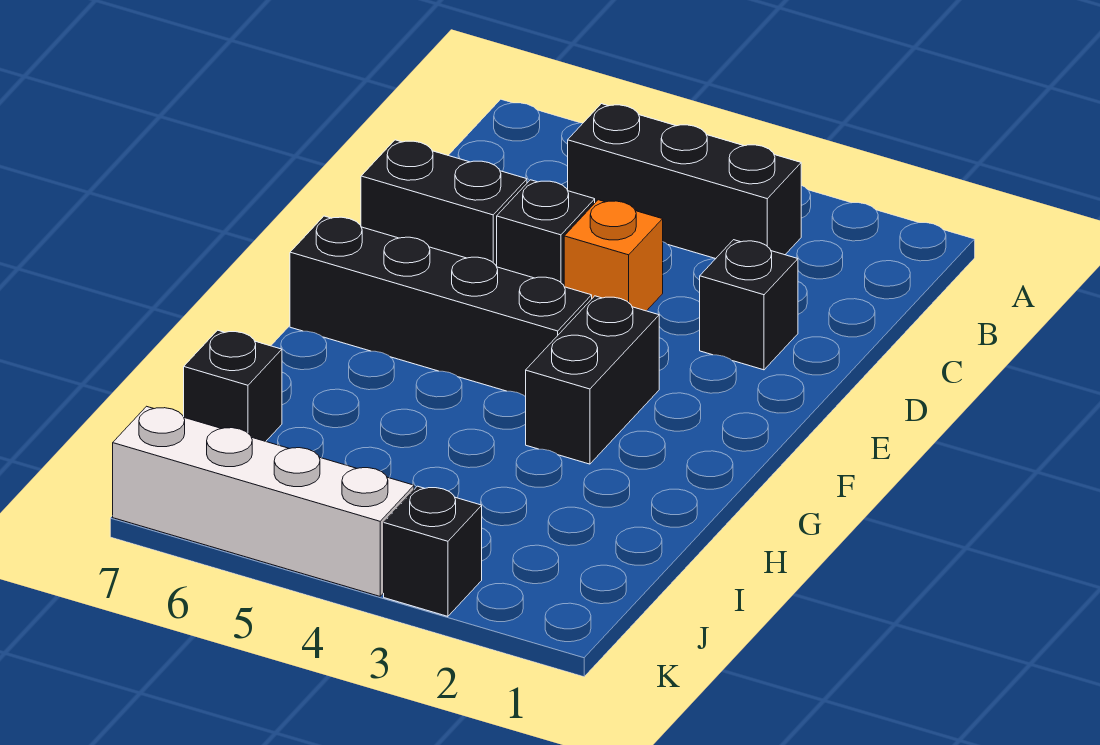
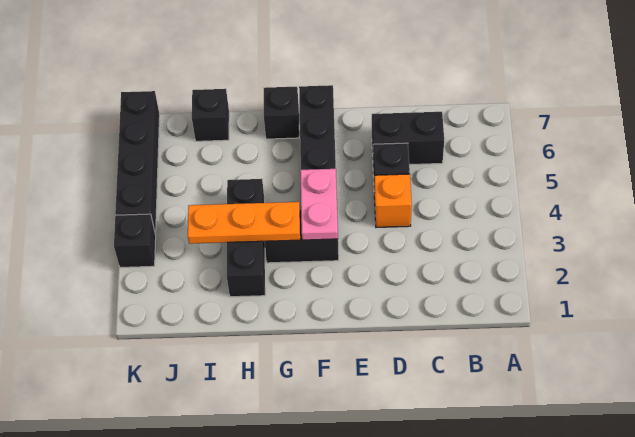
black brick B3:B5 level 1 -> black brick H2:H4 level 1
black brick D2 level 1 -> black brick G7 level 1
black brick D6:D7 level 1 -> black brick C6:D6 level 1
none -> pink plate F3:F4 level 2
none -> orange plate G3:I3 level 2
white brick K4:K7 level 1 -> black brick K4:K7 level 1

